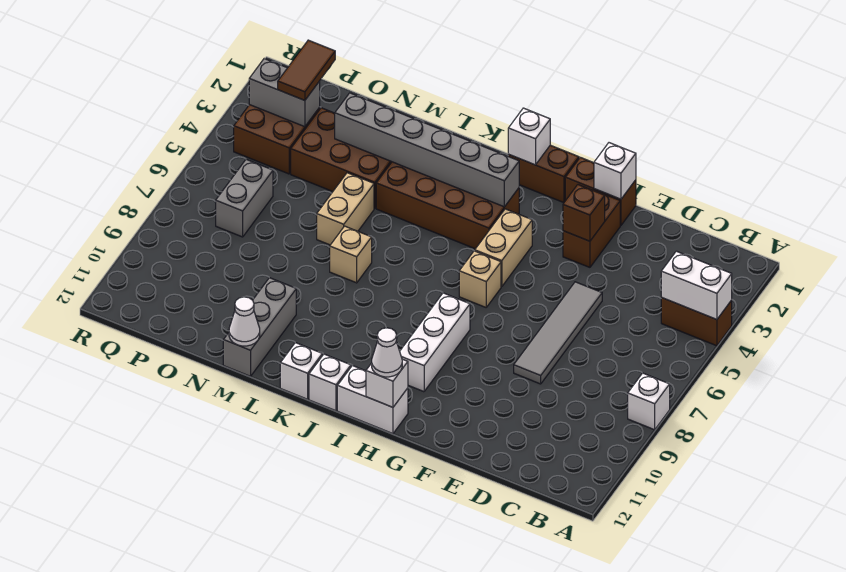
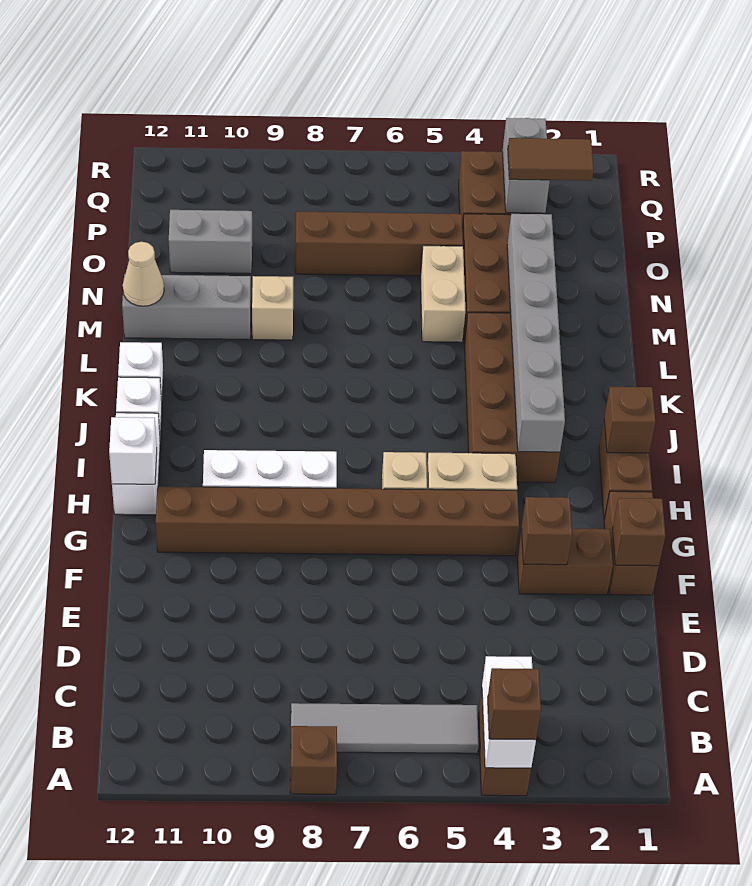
none -> brown brick A4 level 3
white brick A8 level 1 -> brown brick A8 level 1
grey tile E5:E8 level 1 -> grey tile B5:B8 level 1
white brick F1 level 2 -> brown brick F1 level 2
none -> brown brick G4:G11 level 1
white cone H12 level 3 -> none
white brick I1 level 2 -> brown brick I1 level 2
tan brick L7 level 1 -> tan brick M9 level 1
tan brick M5:M6 level 1 -> tan brick M5:N5 level 1
white cone M12 level 2 -> tan cone M12 level 2
none -> brown brick O5:O8 level 1
grey brick P6:P7 level 1 -> grey brick O10:O11 level 1

